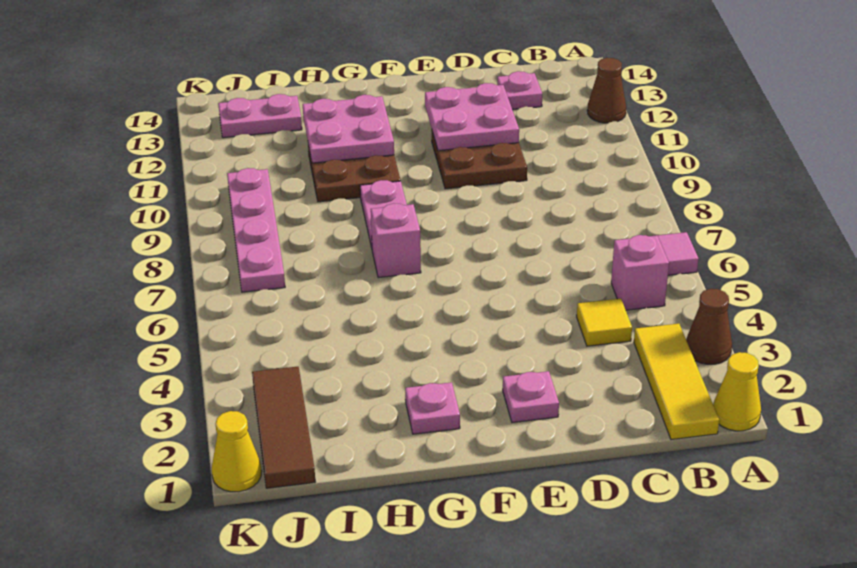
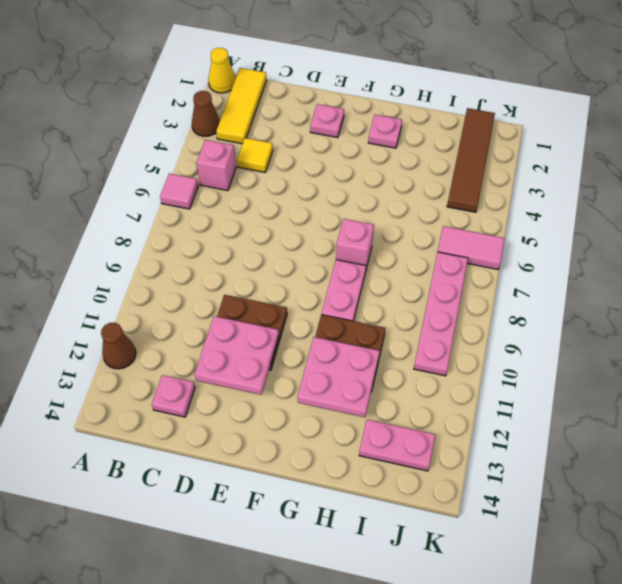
brown tile J1:J3 level 1 -> brown tile J1:J4 level 1
none -> pink tile J6:K6 level 1
yellow cone K1 level 1 -> none

